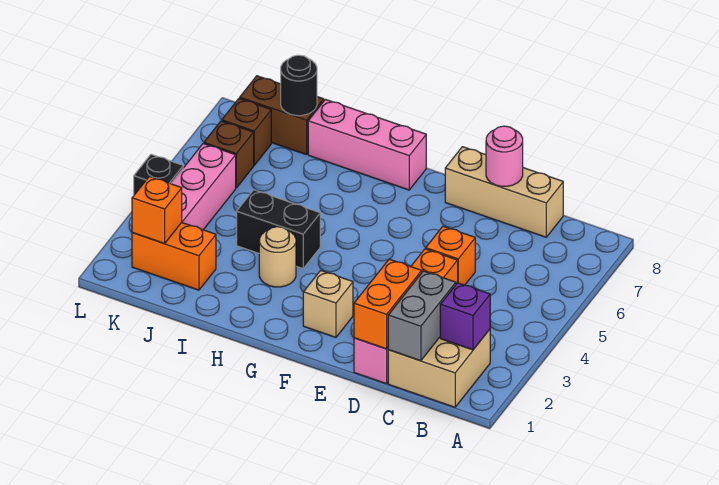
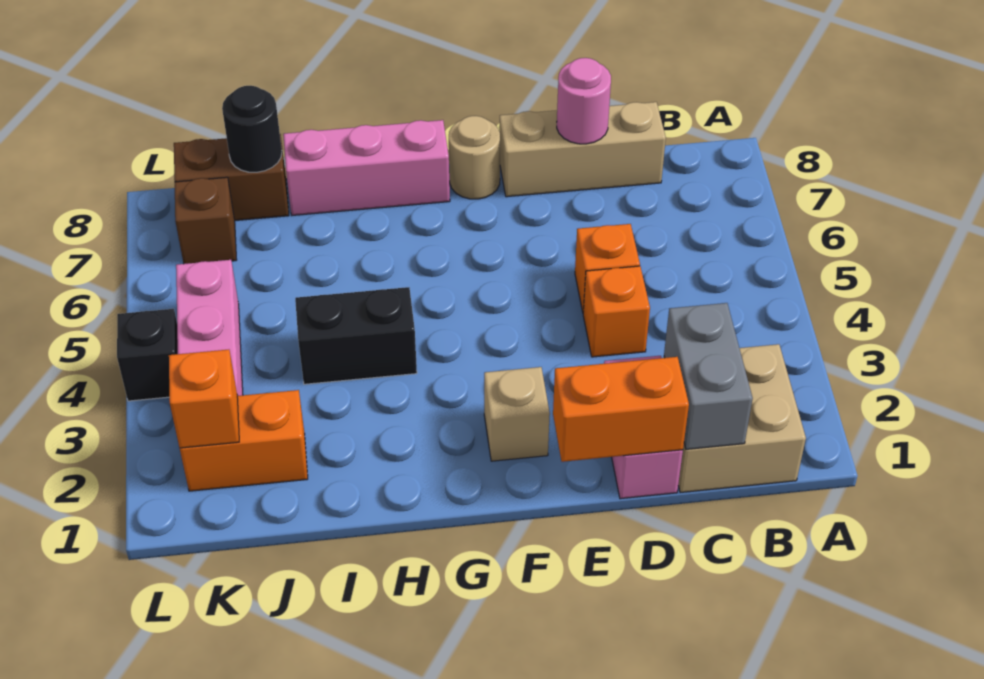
purple brick B2 level 2 -> none
orange brick D1:D2 level 2 -> orange brick D1:E1 level 2
tan round brick H3 level 1 -> tan round brick F8 level 1
brown brick K6 level 1 -> none

